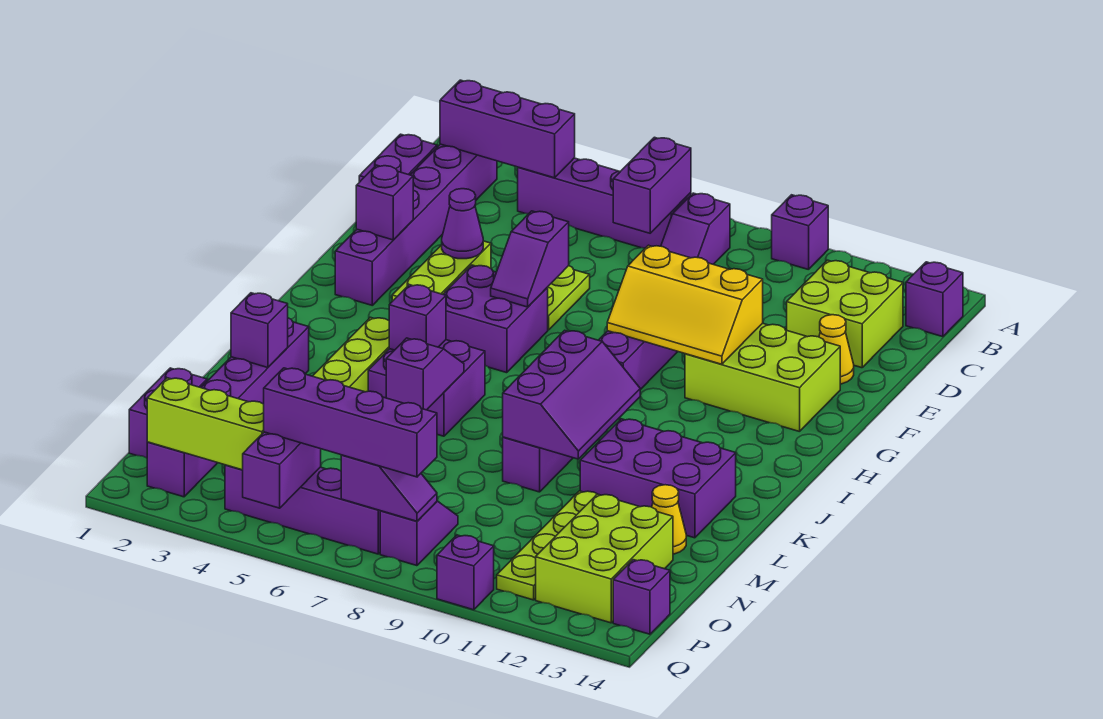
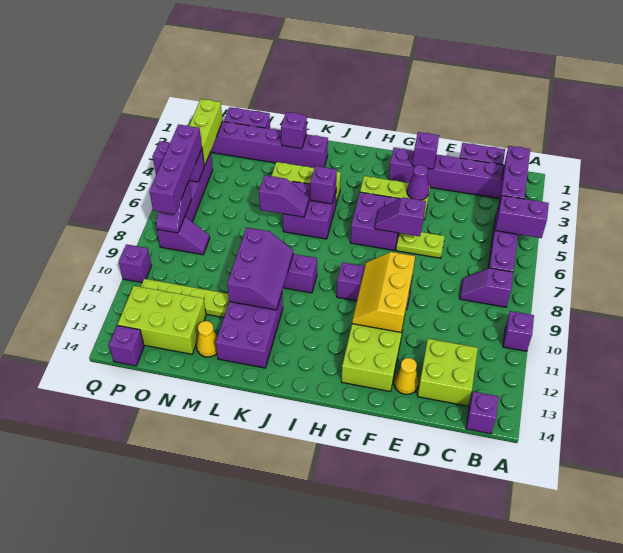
purple brick B7:C7 level 2 -> purple brick A5:B5 level 2
purple slope J9:L10 level 2 top 9 -> purple slope K9:L11 level 2 top L

